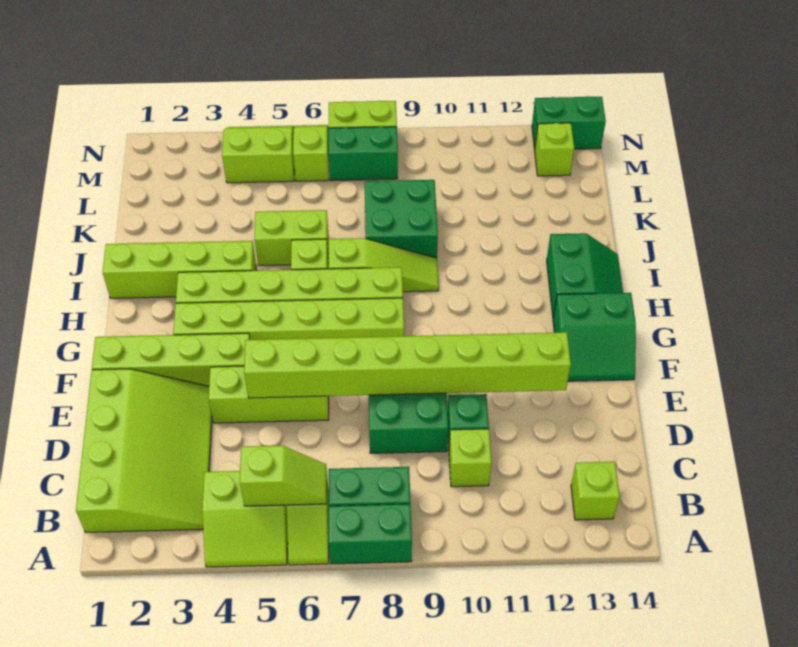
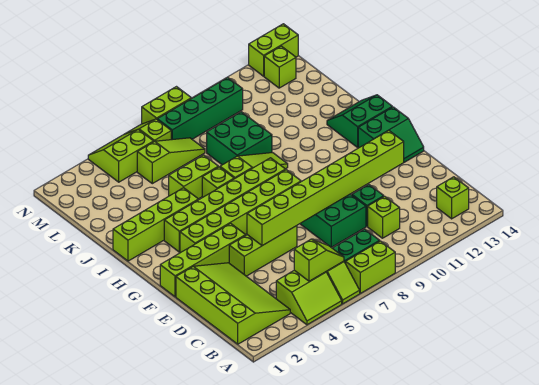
green brick A7:A8 level 1 -> lime brick A7:A8 level 1
green slope H13:I14 level 1 top 13 -> green slope H13:I14 level 1 top H
none -> lime slope L5:L7 level 1 top 5
green brick M7:M8 level 1 -> green brick M7:M10 level 1
green brick N13:N14 level 1 -> lime brick N13:N14 level 1

